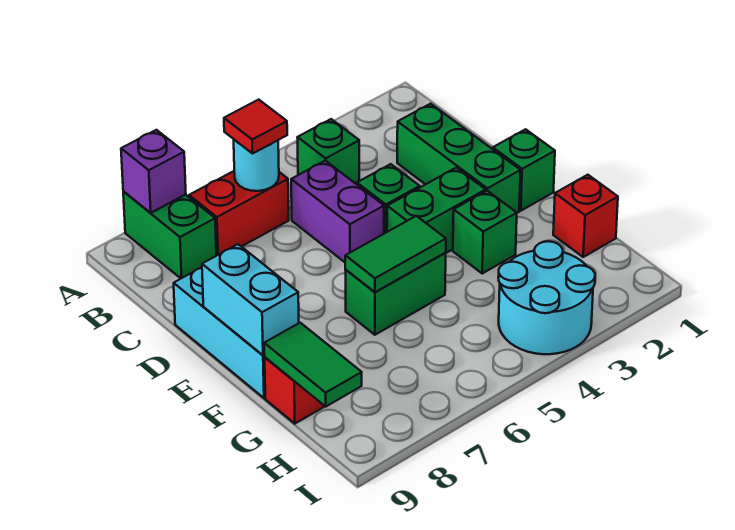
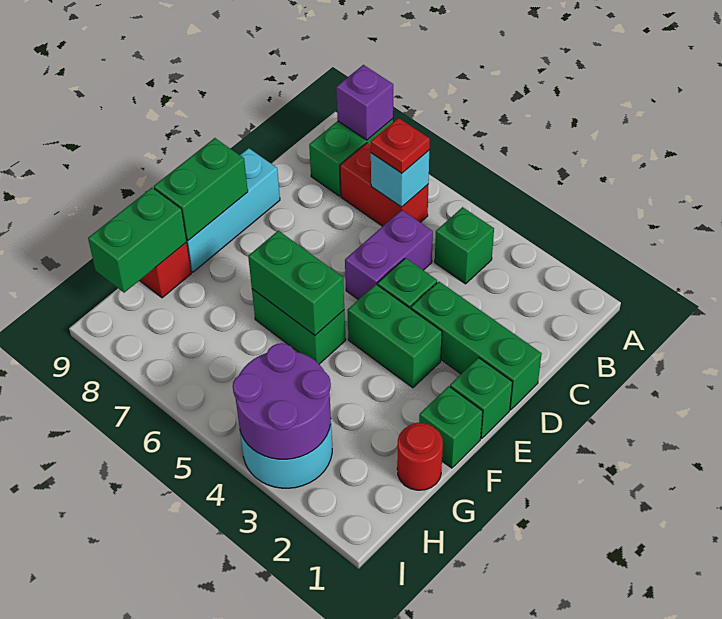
cyan round brick B6 level 2 -> cyan brick B6 level 2
red tile B6 level 3 -> red plate B6 level 3
green brick C2:E2 level 1 -> green brick D1:D3 level 1
cyan brick E9:F9 level 2 -> green brick E9:F9 level 2
green brick F3 level 1 -> green brick F1 level 1
green tile F5:F6 level 2 -> green brick F5:F6 level 2
red brick G1 level 1 -> red round brick G1 level 1
green tile G9:H9 level 2 -> green brick G9:H9 level 2
none -> purple round brick H3:I4 level 2

